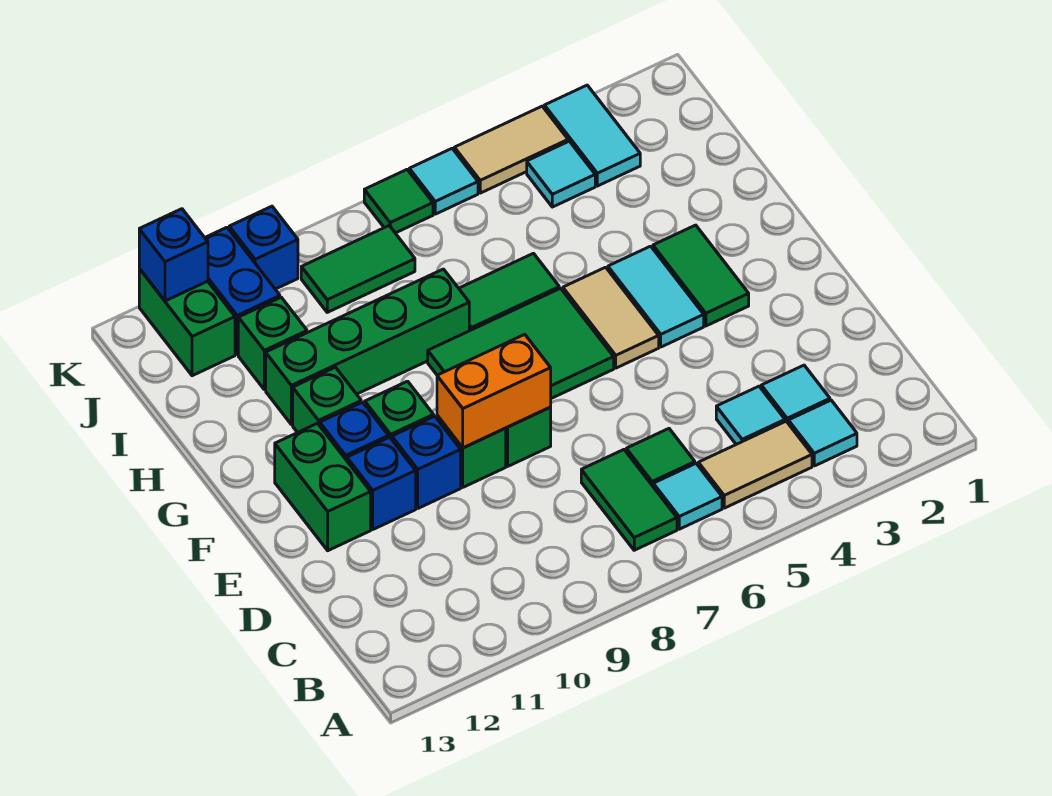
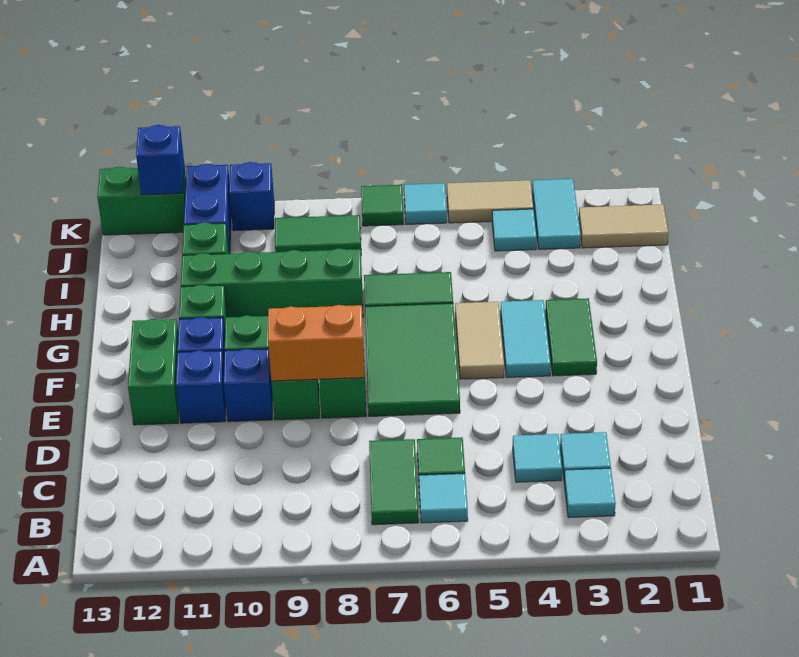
tan tile B4:B5 level 1 -> tan tile J1:J2 level 1
green tile F6:G8 level 1 -> green tile E6:G7 level 1
green brick J12:K12 level 1 -> green brick K12:K13 level 1

